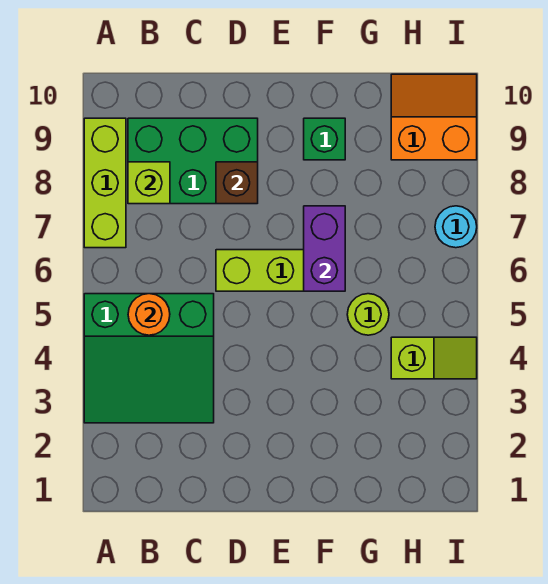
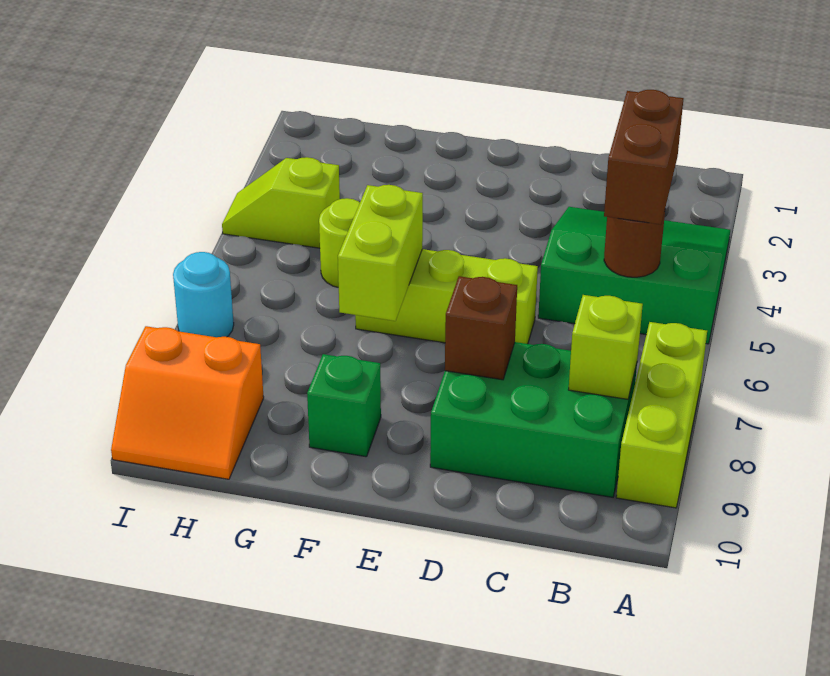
none -> brown brick B4:B5 level 3
orange round brick B5 level 2 -> brown round brick B5 level 2
purple brick F6:F7 level 2 -> lime brick F6:F7 level 2

